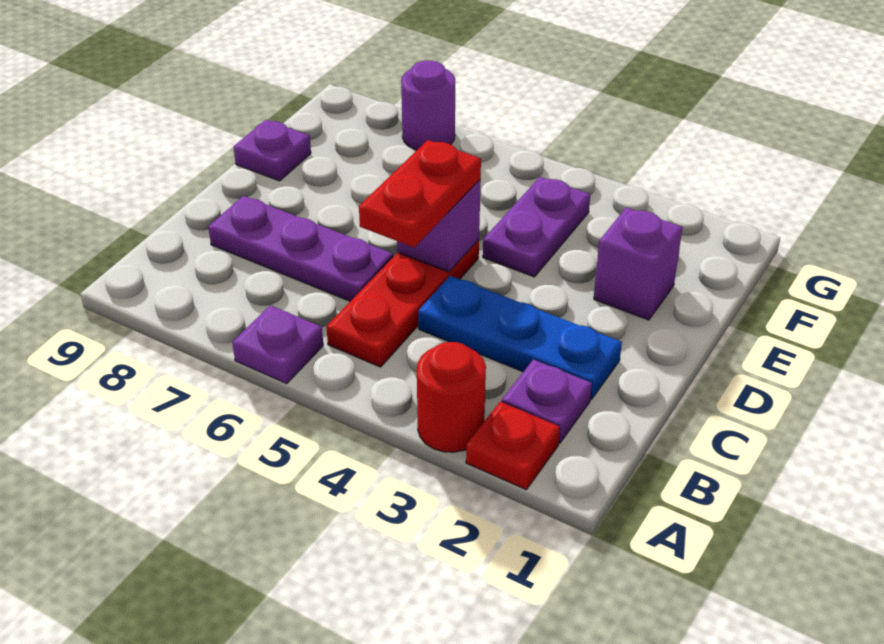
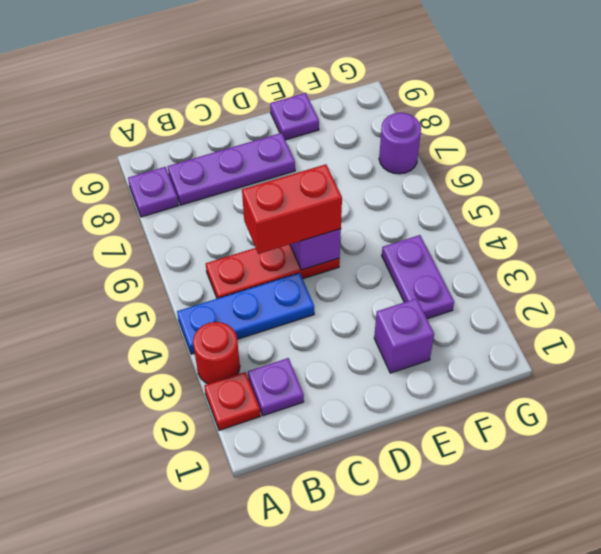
purple plate A6 level 1 -> purple plate A8 level 1
blue plate C2:C4 level 1 -> blue plate A4:C4 level 1
red plate C5:D5 level 3 -> red brick C5:D5 level 3
purple plate C6:C8 level 1 -> purple plate B8:D8 level 1
purple plate E4:F4 level 1 -> purple plate F3:F4 level 1

